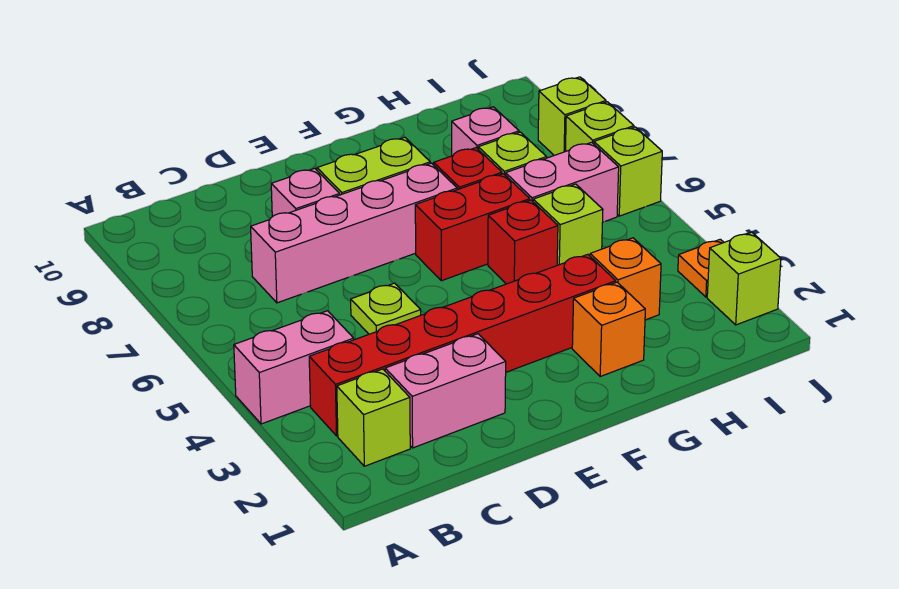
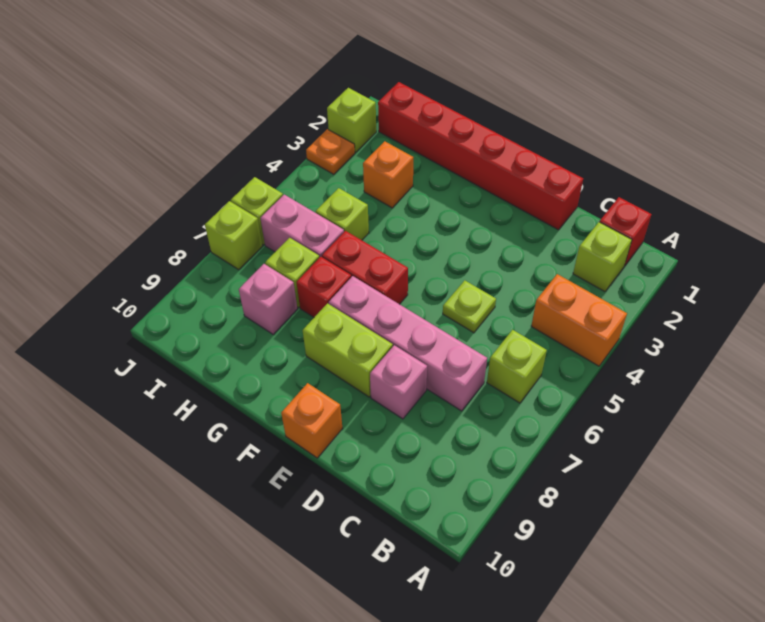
pink brick A4:B4 level 1 -> orange brick A4:B4 level 1
red brick B3:G3 level 1 -> red brick D1:I1 level 1
pink brick C2:D2 level 1 -> none
orange brick G2 level 1 -> orange brick E10 level 1
red brick G5 level 1 -> red brick B1 level 1
lime brick J8 level 1 -> lime brick B6 level 1

